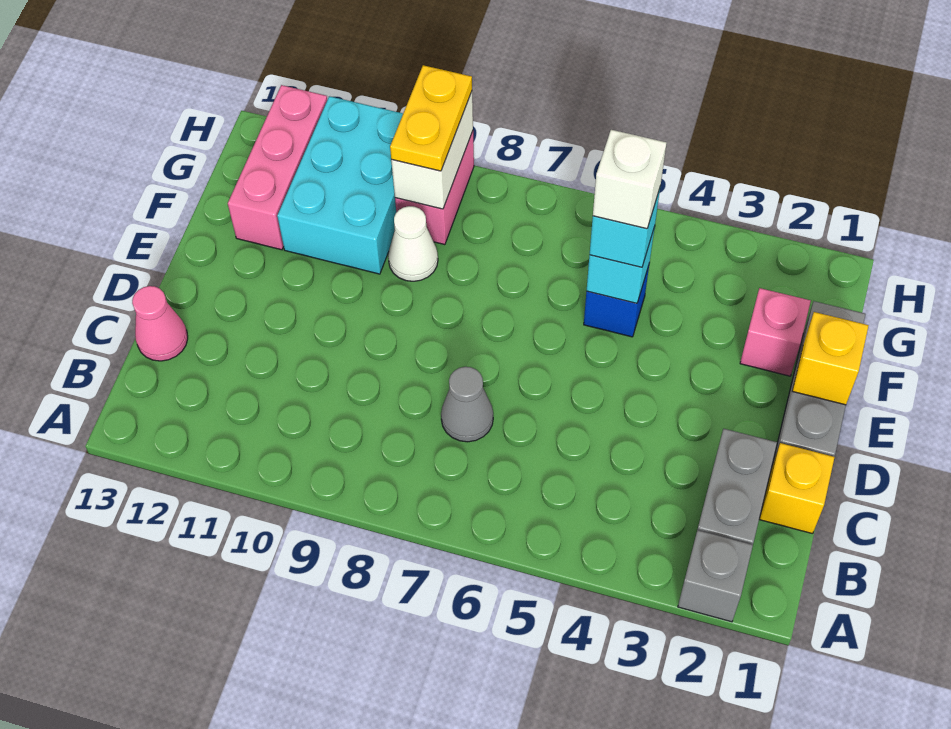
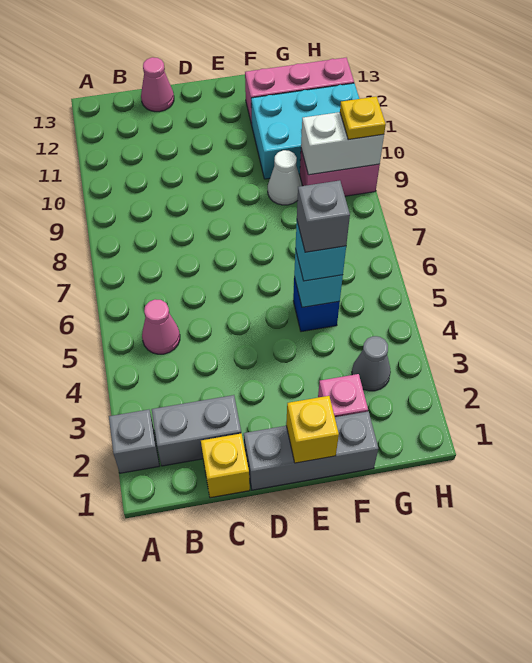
none -> pink cone B5 level 1
grey cone C7 level 1 -> grey cone G3 level 1
white brick F5 level 4 -> grey brick F5 level 4
yellow plate G9:H9 level 3 -> yellow plate H9 level 3

